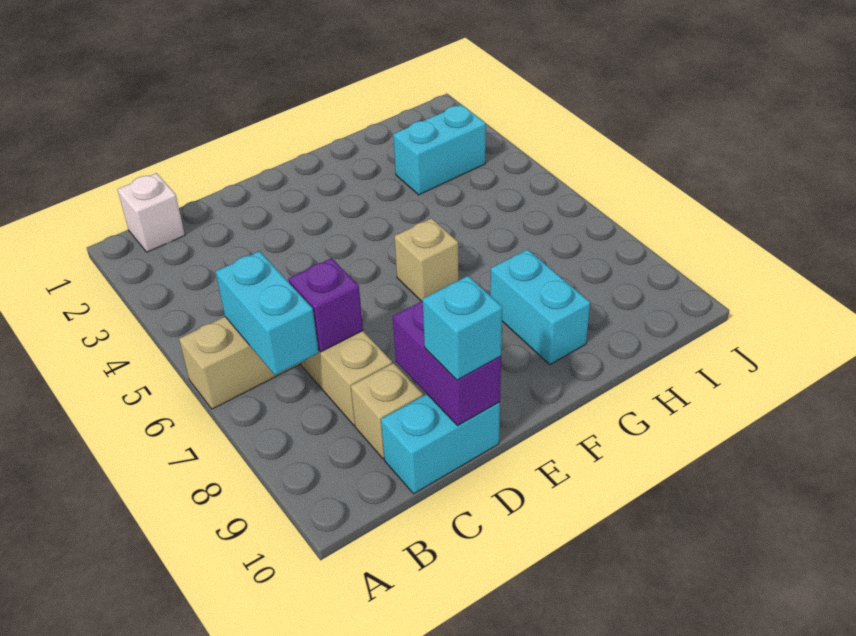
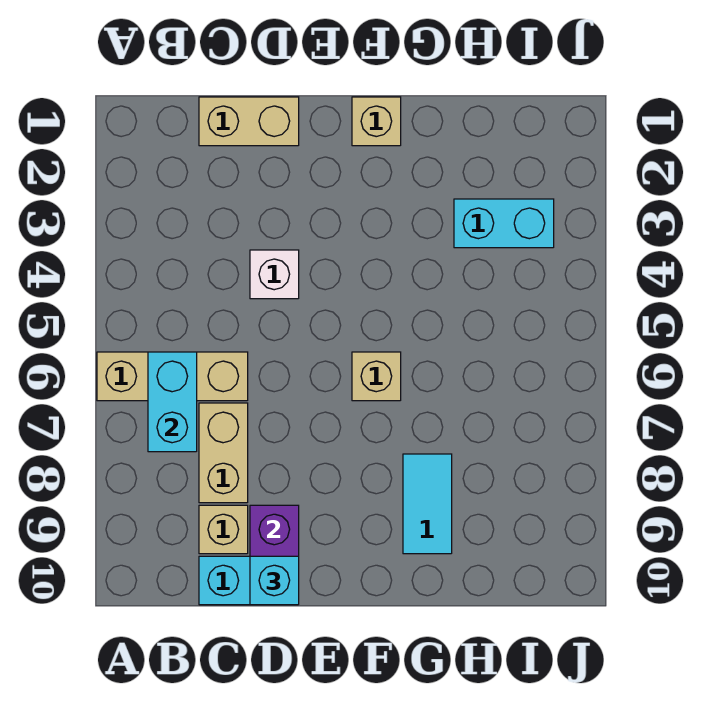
white brick B1 level 1 -> white brick D4 level 1
none -> tan brick C1:D1 level 1
purple brick C7 level 2 -> none
none -> tan brick F1 level 1
cyan brick G8:G9 level 1 -> cyan tile G8:G9 level 1

